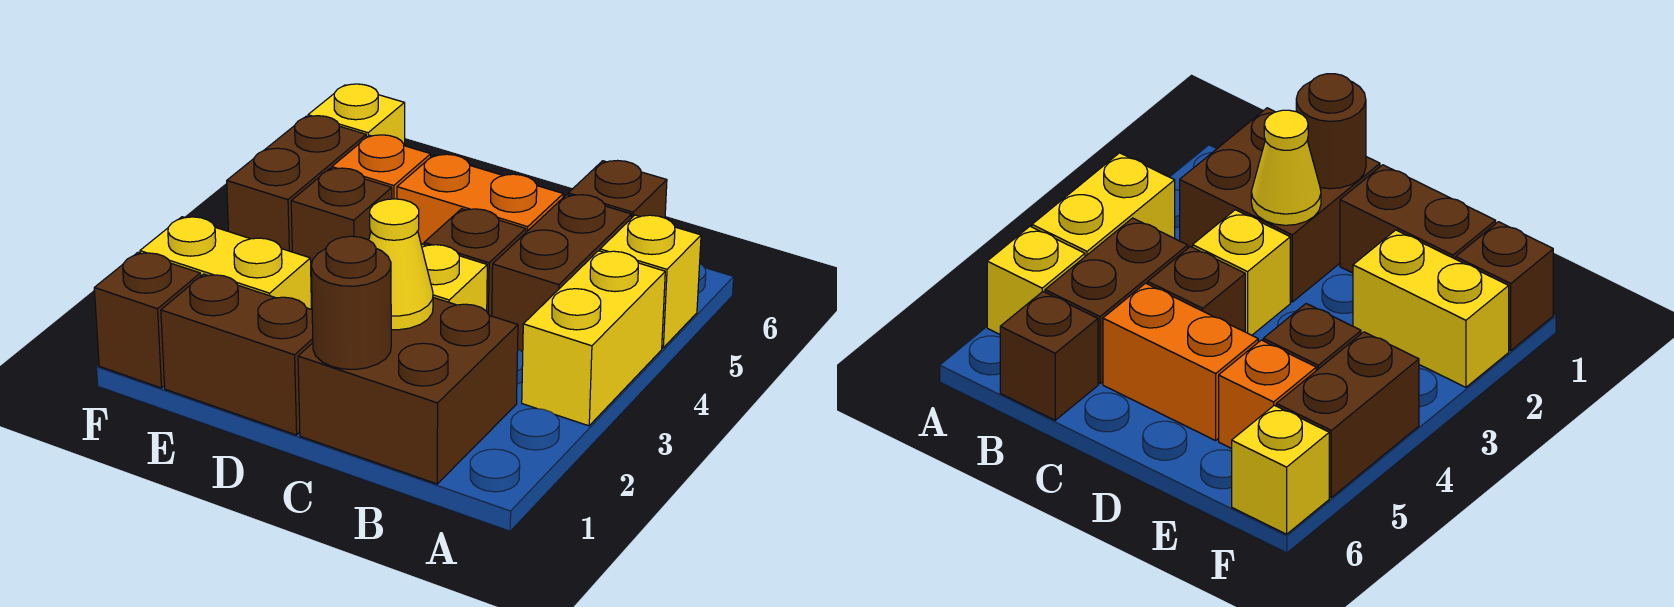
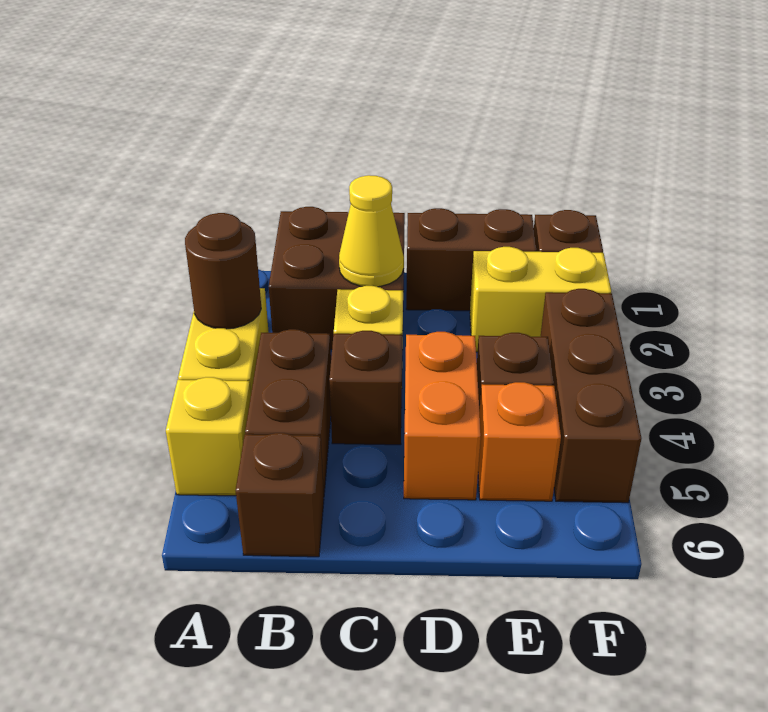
brown round brick C1 level 2 -> brown round brick A3 level 2
orange brick C5:D5 level 1 -> orange brick D4:D5 level 1
brown brick F4:F5 level 1 -> brown brick F3:F5 level 1
yellow brick F6 level 1 -> none

